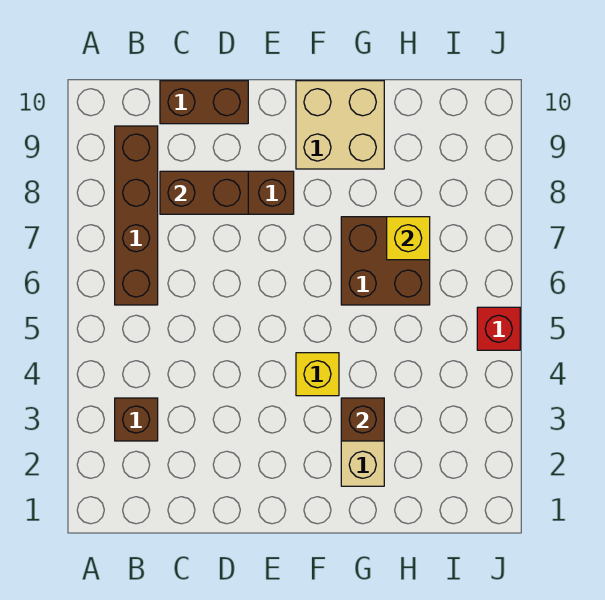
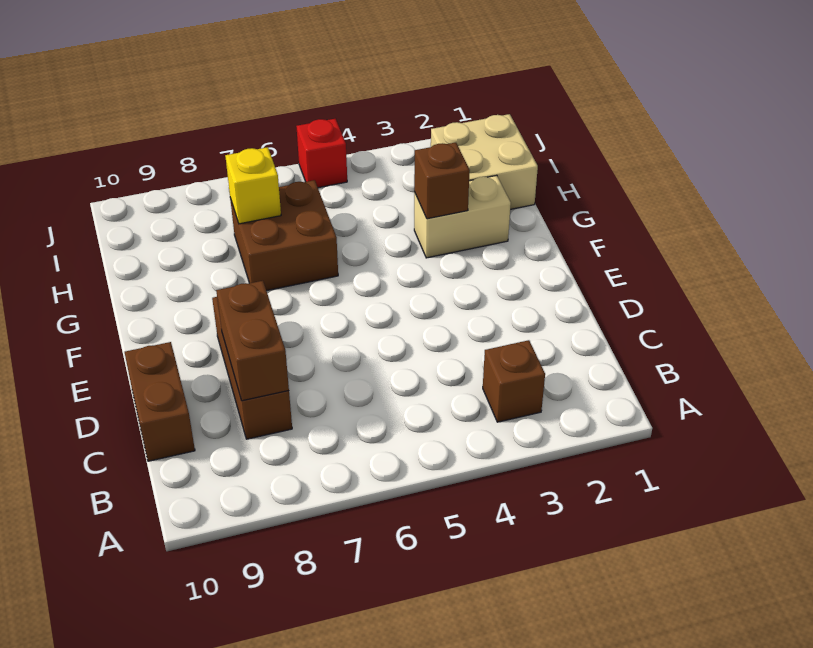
brown brick B6:B9 level 1 -> none
yellow brick F4 level 1 -> none
tan brick F9:G10 level 1 -> tan brick H1:I2 level 1

